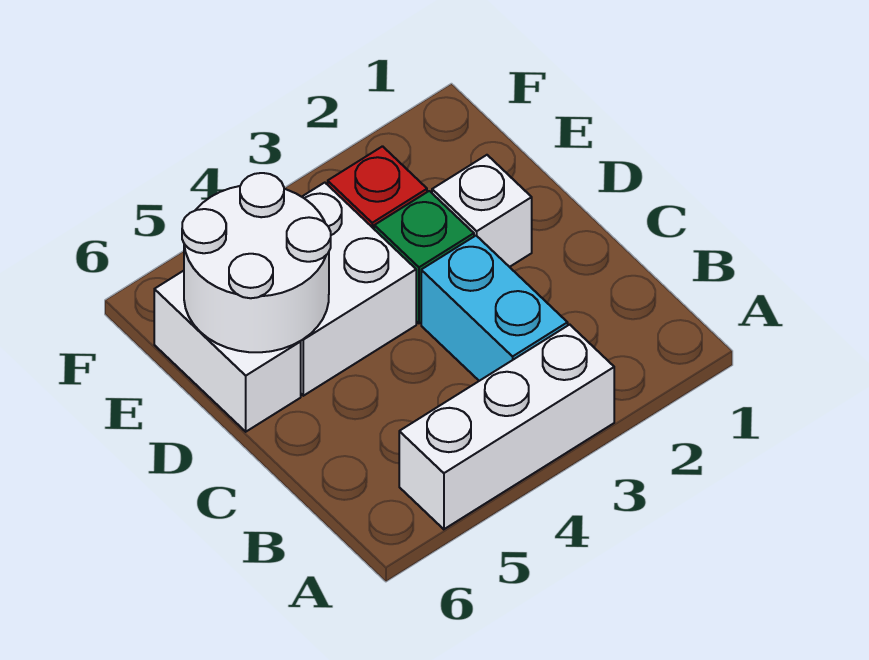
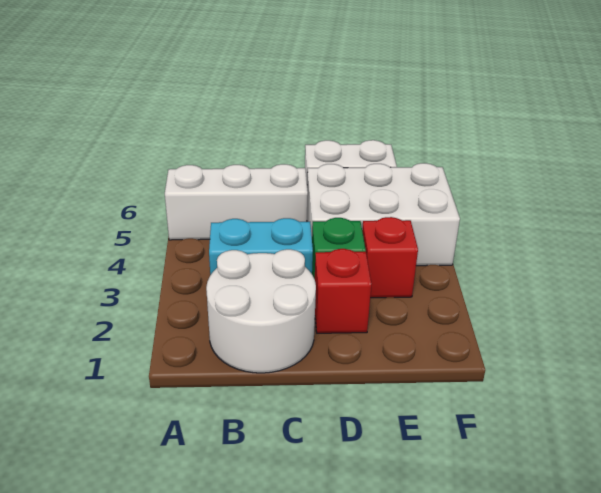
white brick A3:A5 level 1 -> white brick A5:C5 level 1
white brick D2 level 1 -> red brick D2 level 1
white brick D4:E5 level 1 -> white brick D4:F5 level 1
white round brick D5:E6 level 2 -> white round brick B1:C2 level 1

